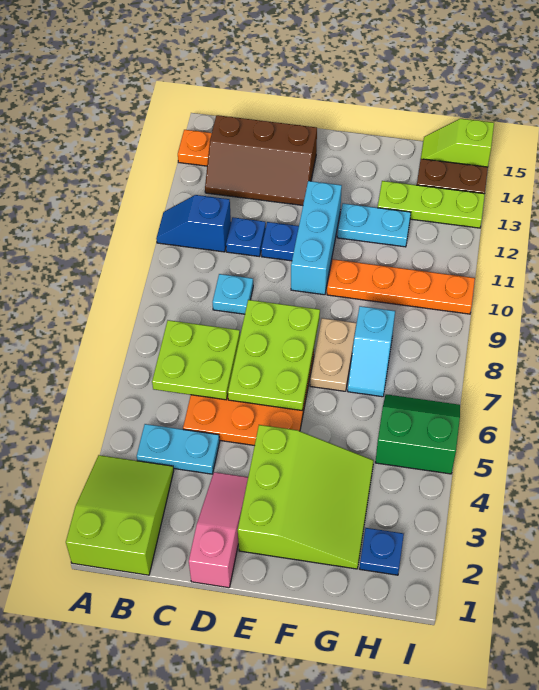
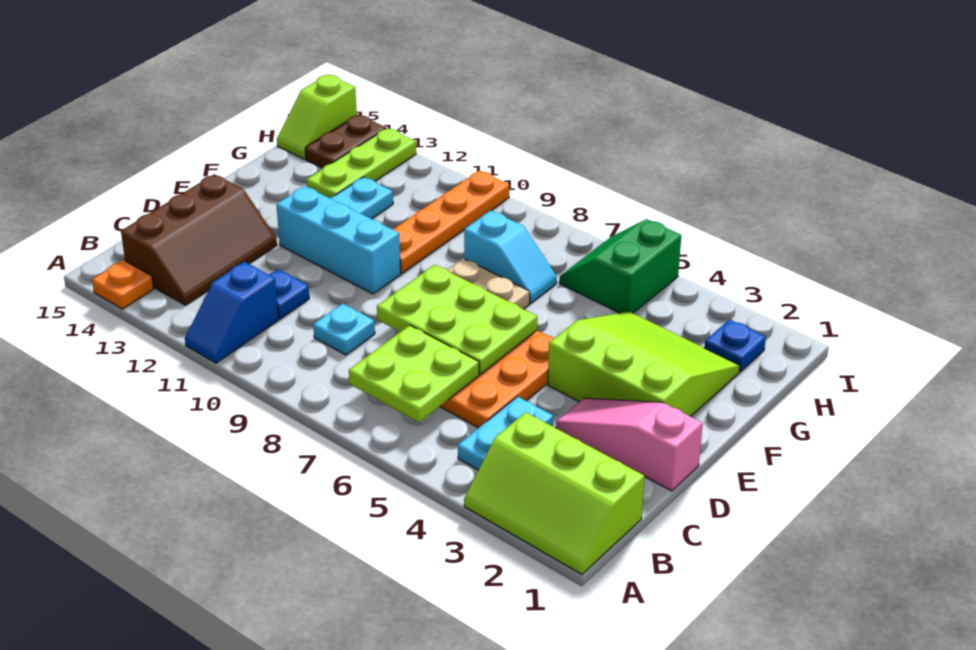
lime slope A1:B3 level 1 top 1 -> lime slope A1:B3 level 1 top B
blue plate D11 level 1 -> none

